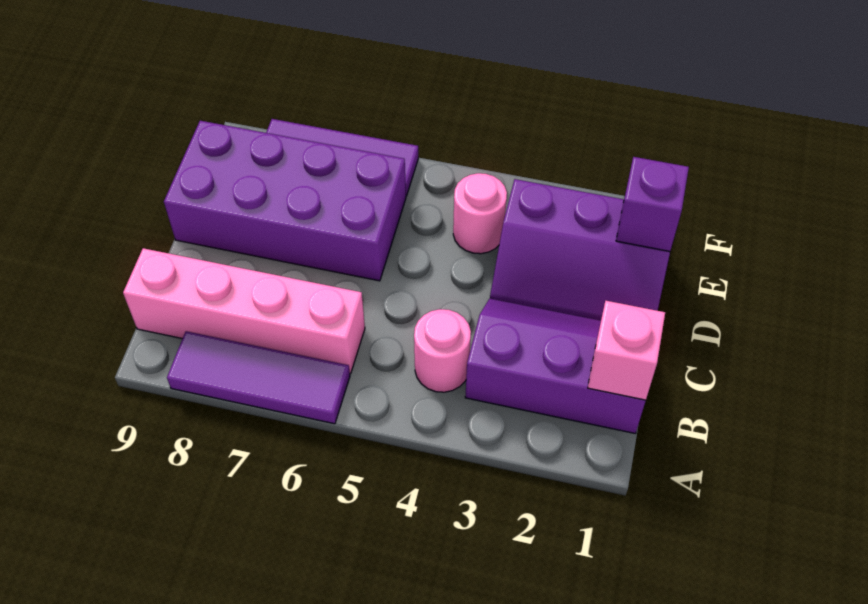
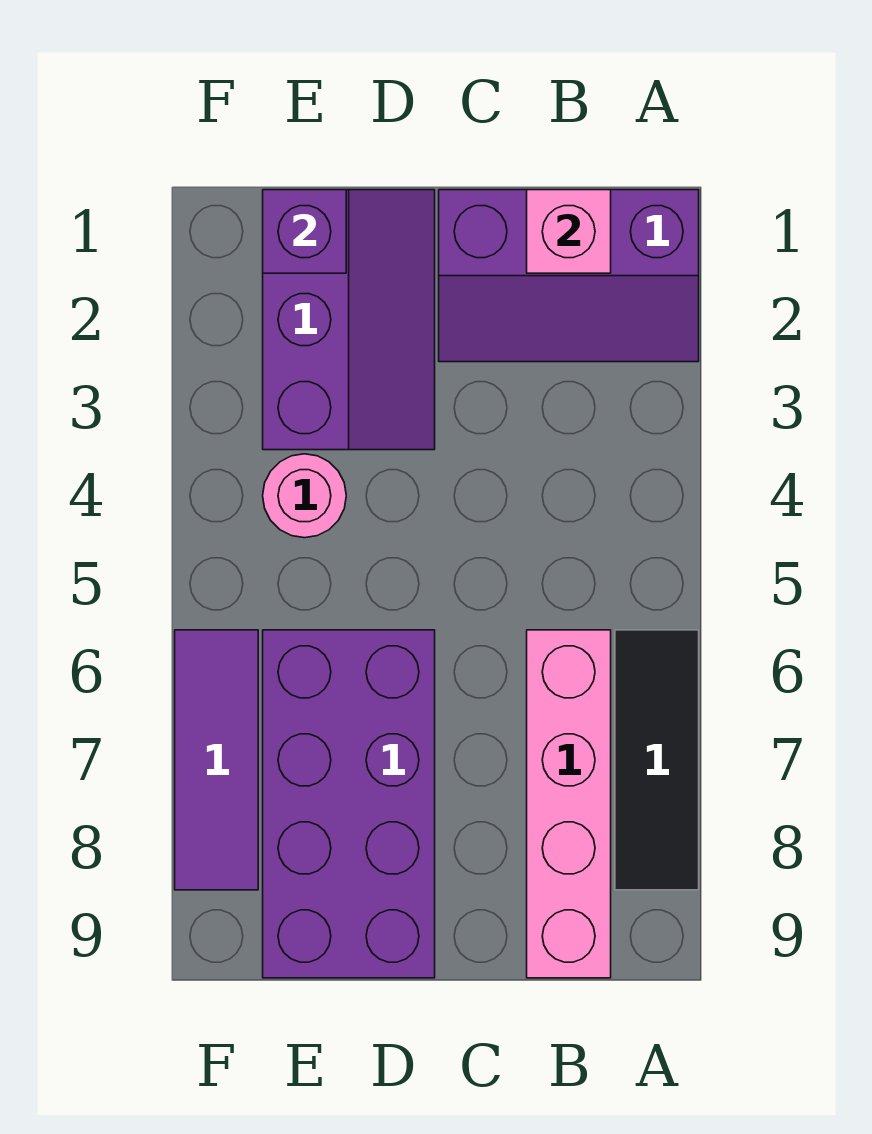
purple tile A6:A8 level 1 -> black tile A6:A8 level 1
purple slope B1:C3 level 1 top B -> purple slope A1:C2 level 1 top 1
pink round brick B4 level 1 -> none

